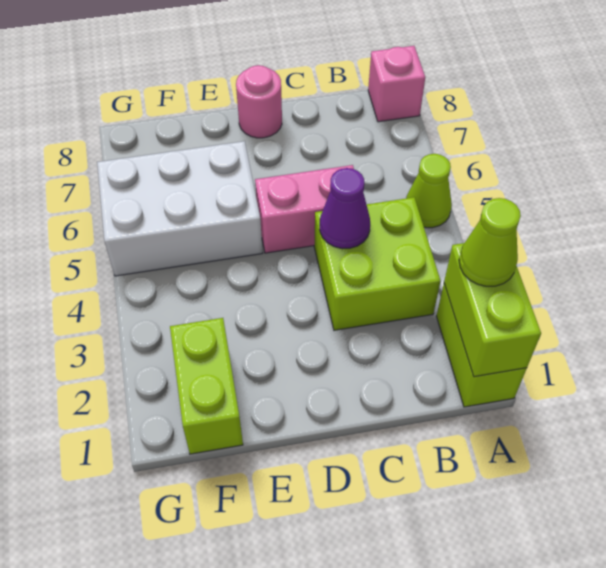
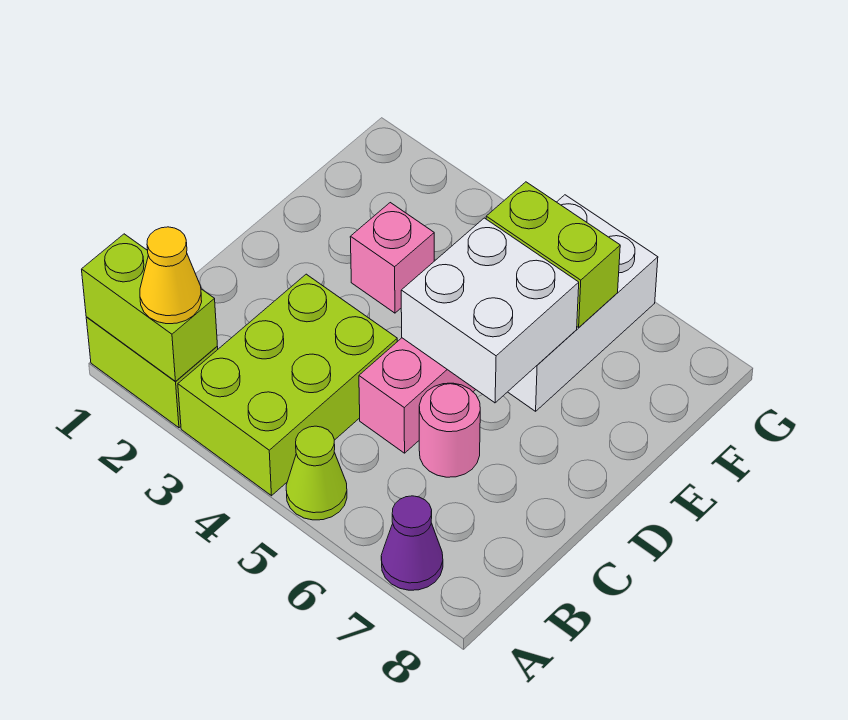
lime cone A2 level 3 -> yellow cone A2 level 3
pink brick A8 level 1 -> pink brick E3 level 1
lime brick B3:C4 level 1 -> lime brick A3:C4 level 1
purple cone C4 level 2 -> purple cone A7 level 1
none -> white brick D5:E6 level 2
pink round brick D8 level 1 -> pink round brick C6 level 1
lime brick F1:F2 level 1 -> lime brick F5:F6 level 2

